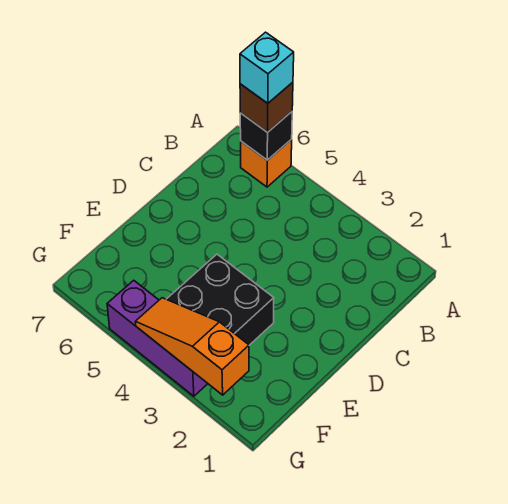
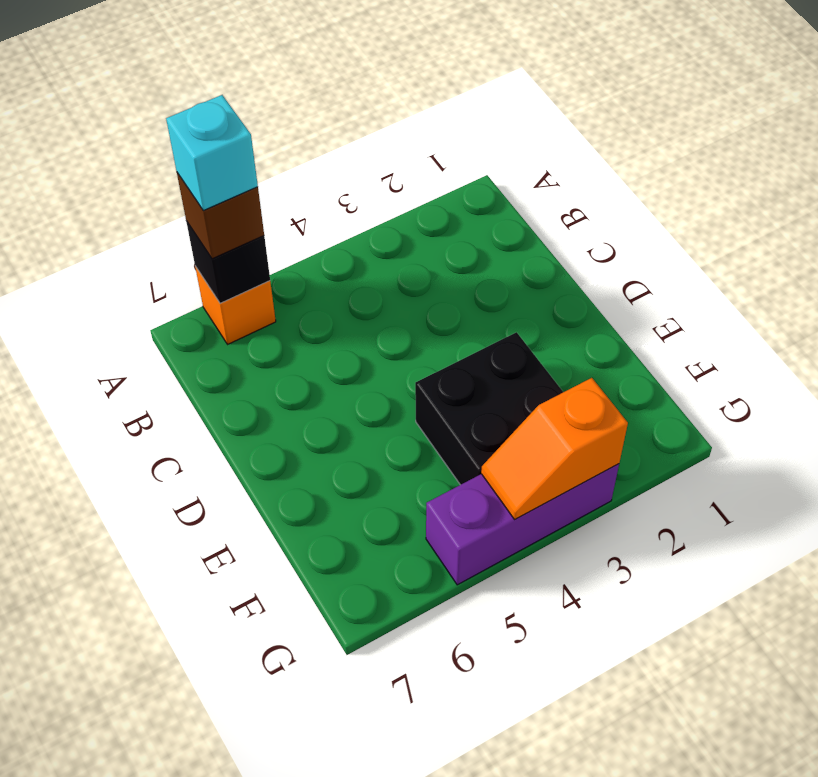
orange slope G2:G4 level 2 top 2 -> orange slope G3:G4 level 2 top 3

